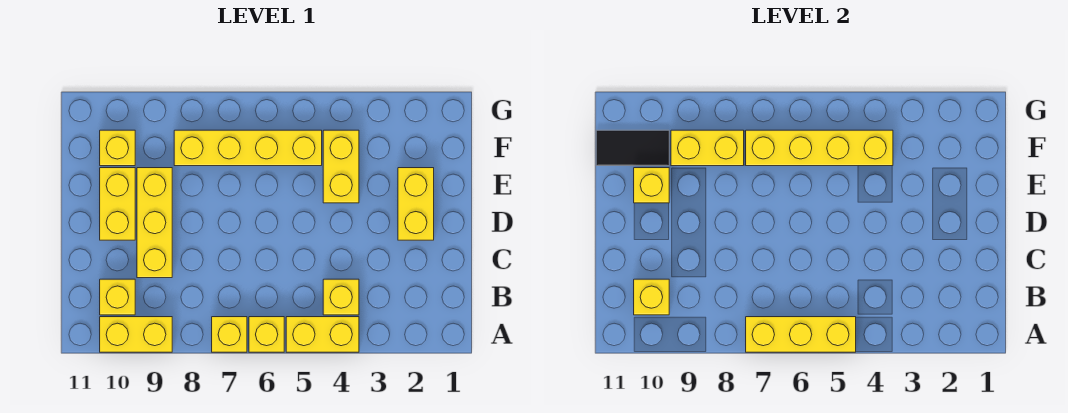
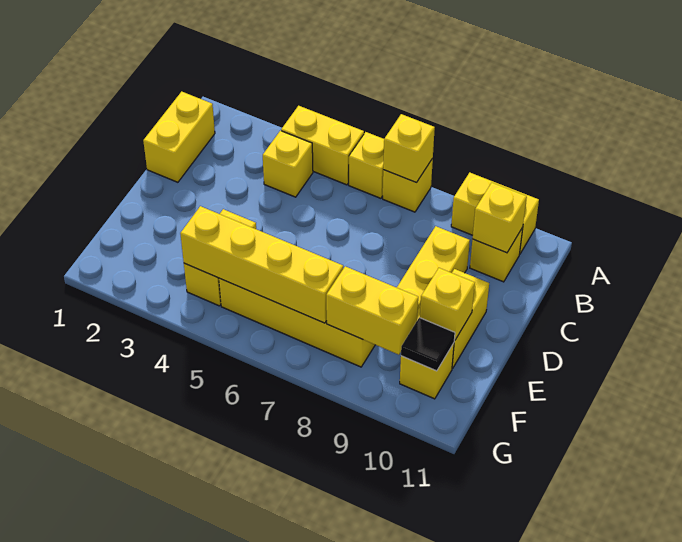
yellow brick A5:A7 level 2 -> yellow brick A7 level 2
yellow brick D2:E2 level 1 -> yellow brick B1:C1 level 1
black tile F10:F11 level 2 -> black tile F10 level 2

